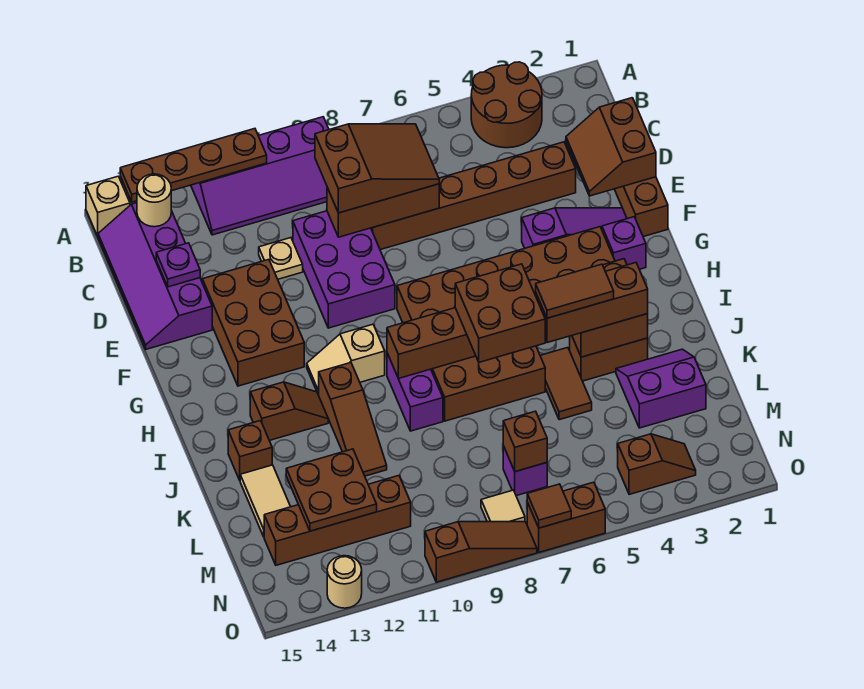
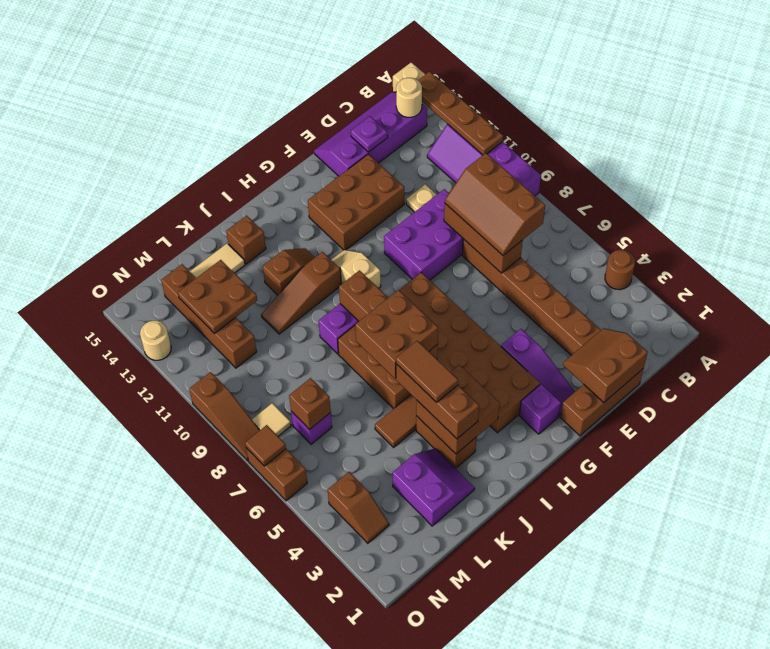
brown round brick A3:B4 level 1 -> brown round brick A4 level 1
brown slope C7:D9 level 3 top 9 -> brown slope C7:D9 level 3 top C
brown slope I12:I13 level 1 top 13 -> brown slope I12:J12 level 1 top J

